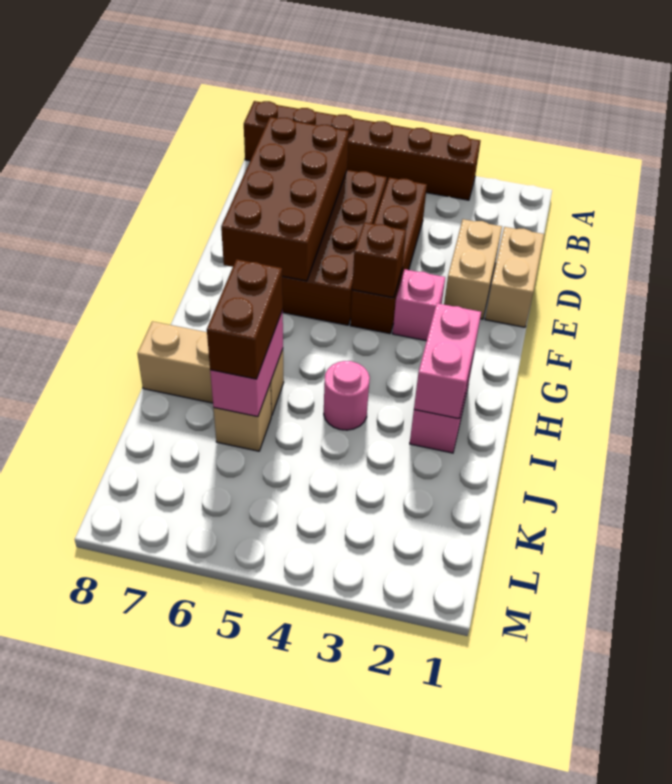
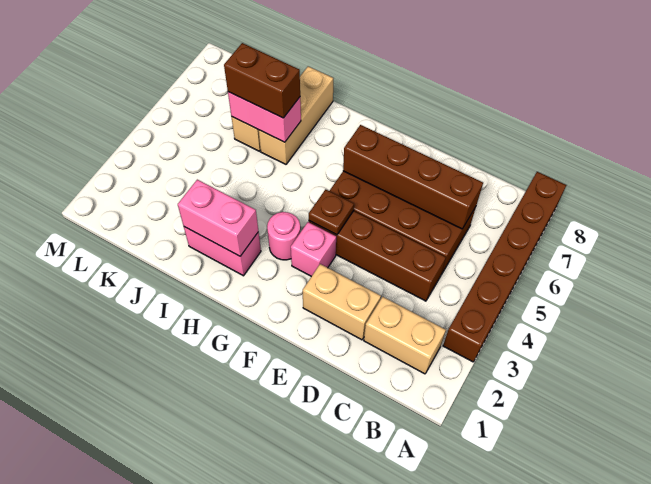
brown brick C6:F7 level 2 -> brown brick C6:F6 level 2
tan brick D1:E1 level 1 -> tan brick B2:C2 level 1
brown brick F4 level 2 -> brown plate F4 level 2
pink round brick I4 level 1 -> pink round brick G3 level 1

